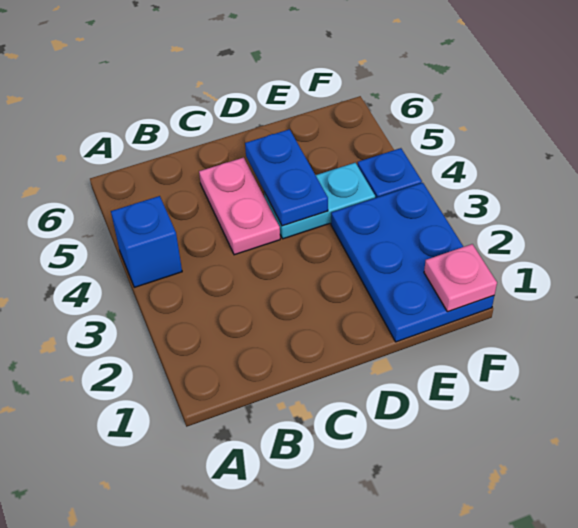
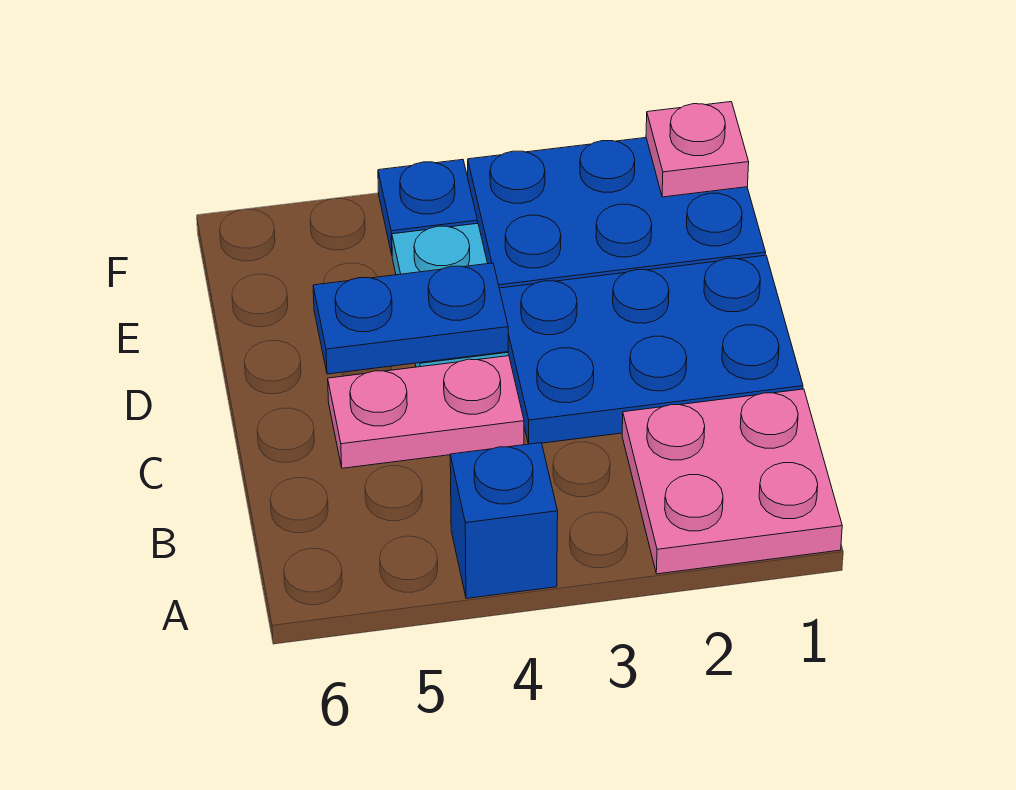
none -> pink plate A1:B2 level 1
none -> blue plate C1:D3 level 1

